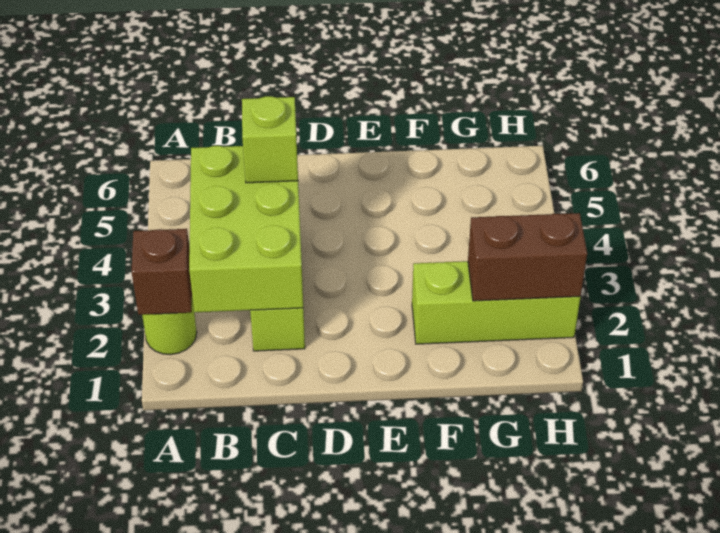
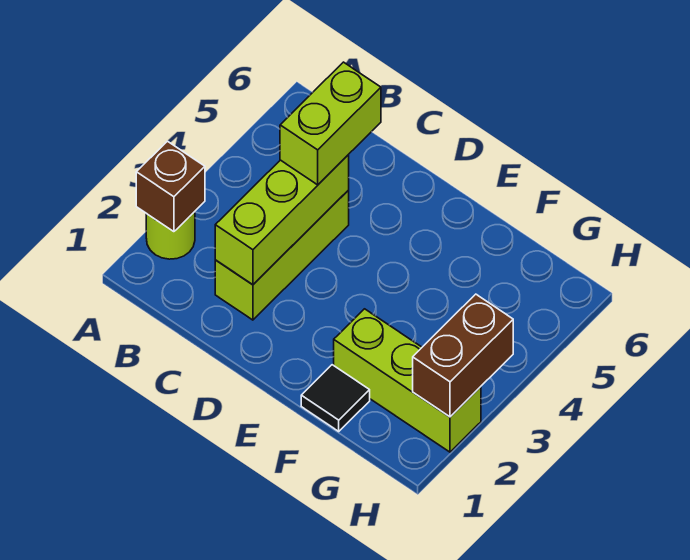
lime brick B2:C4 level 2 -> lime brick C2:C4 level 2
lime brick C4 level 3 -> lime brick C4:C5 level 3
none -> black tile F1 level 1
brown brick G2:H2 level 2 -> brown brick H2:H3 level 2

